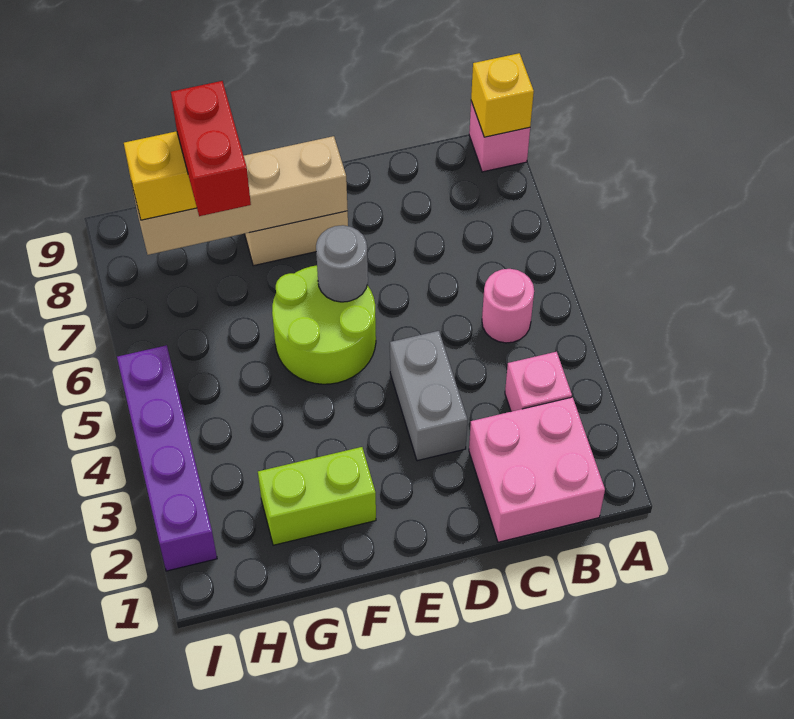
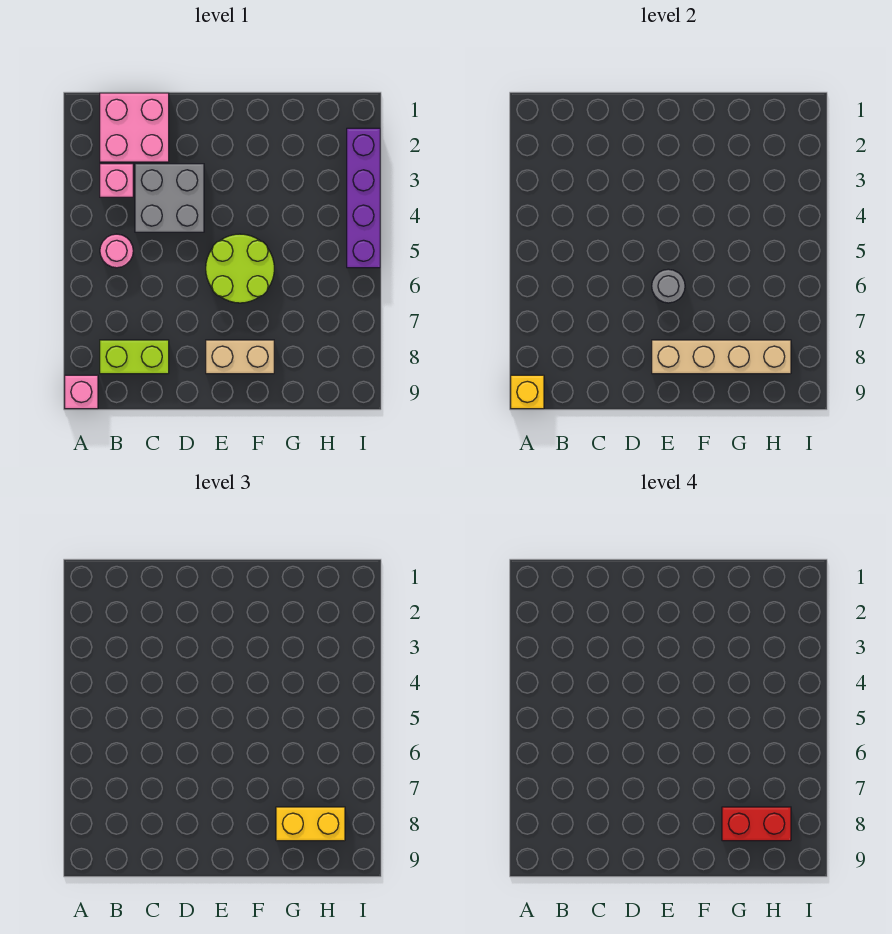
grey brick D3:D4 level 1 -> grey brick C3:D4 level 1
lime brick F2:G2 level 1 -> lime brick B8:C8 level 1
red brick G7:G8 level 4 -> red brick G8:H8 level 4

